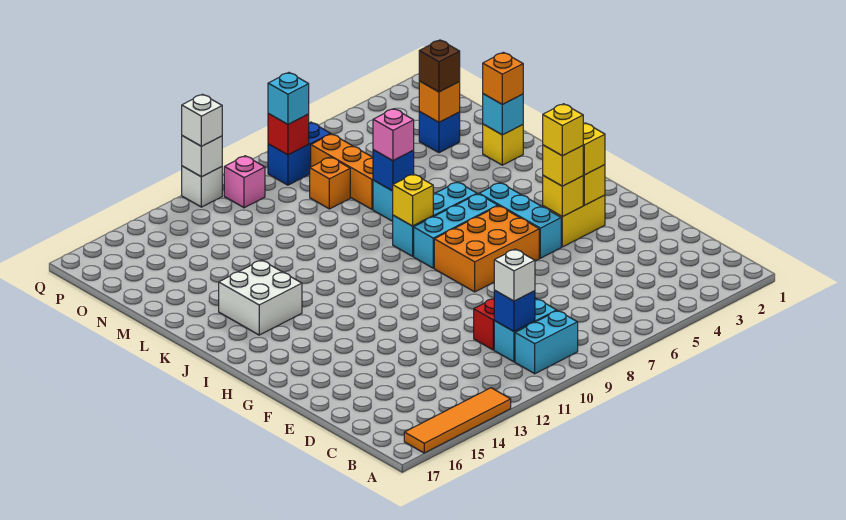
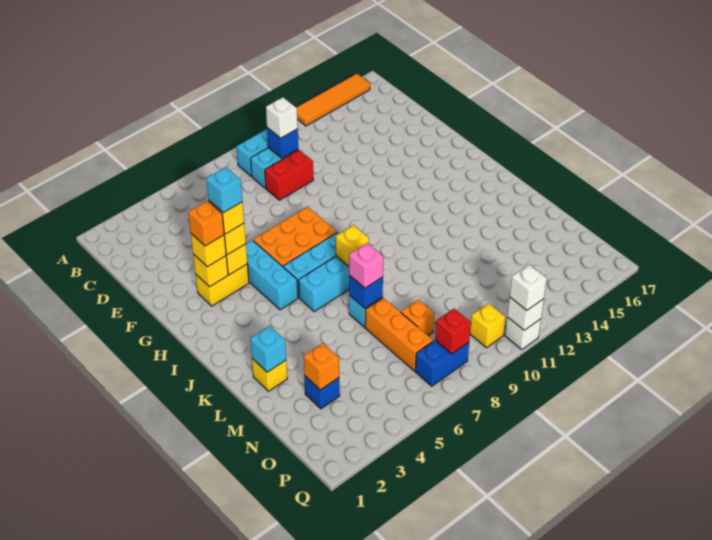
white brick J14:K15 level 1 -> none
orange brick L2 level 3 -> orange brick G3 level 4
brown brick N3 level 3 -> none
cyan brick P8 level 3 -> cyan brick G4 level 5
pink brick P10 level 1 -> yellow brick P10 level 1

